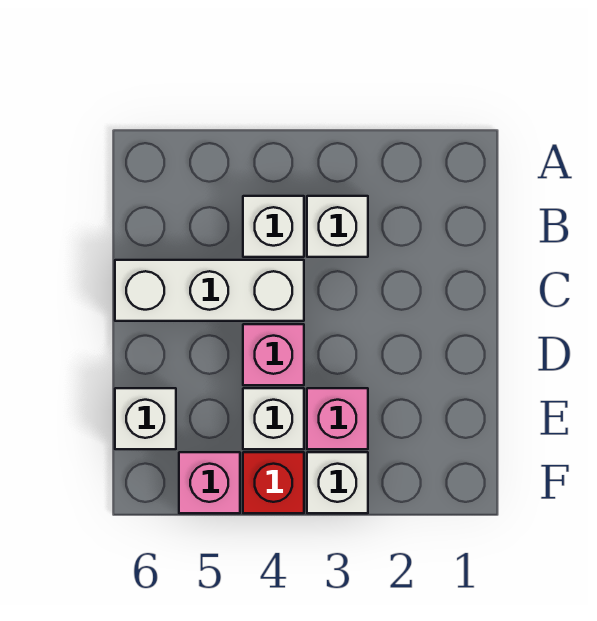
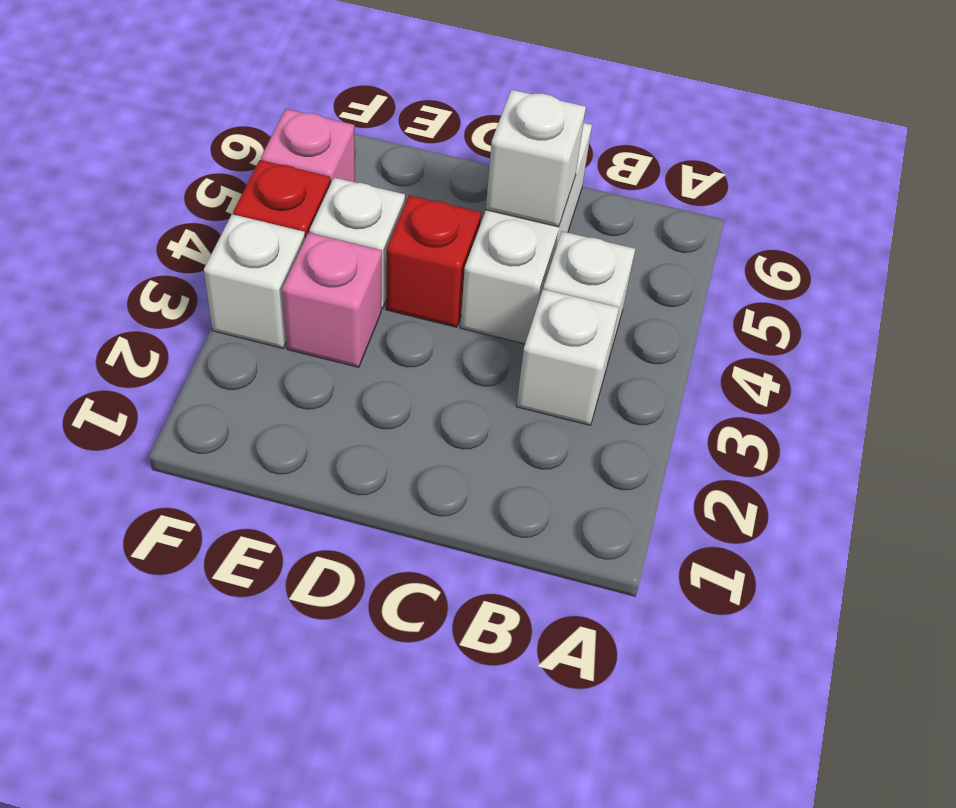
pink brick D4 level 1 -> red brick D4 level 1
white brick E6 level 1 -> white brick C5 level 2

